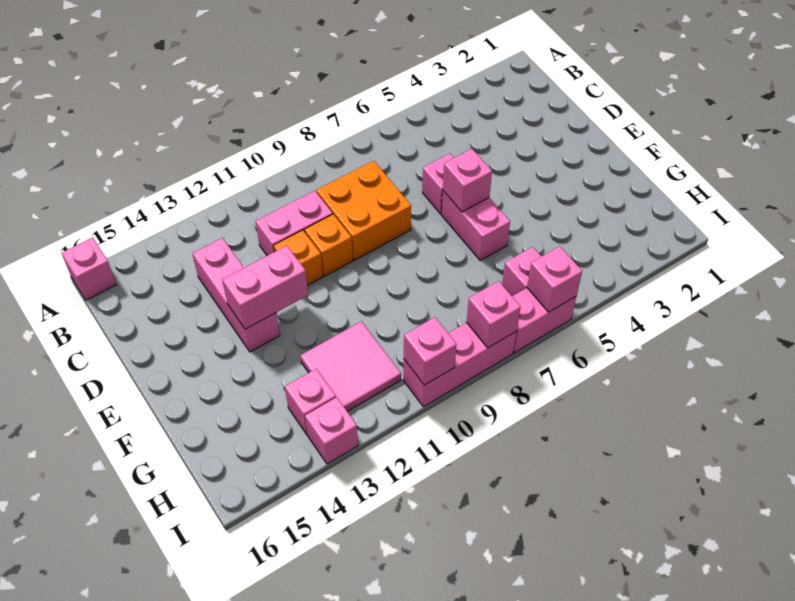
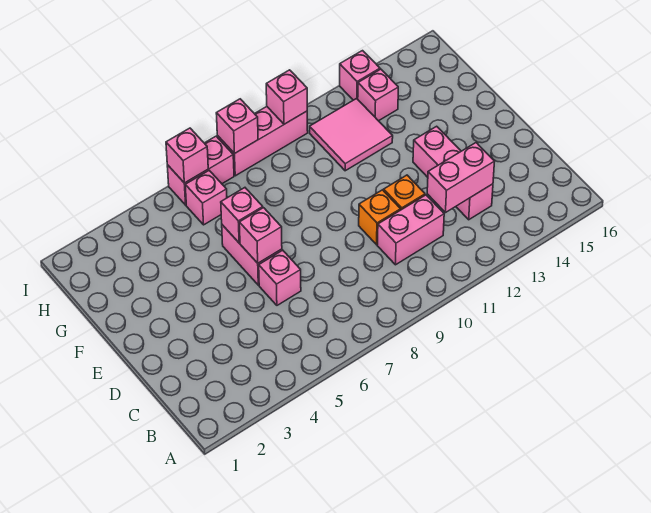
pink brick A16 level 1 -> pink brick F6 level 2
orange brick C8:D9 level 1 -> none
pink brick E12:E13 level 2 -> pink brick C12:C13 level 2

